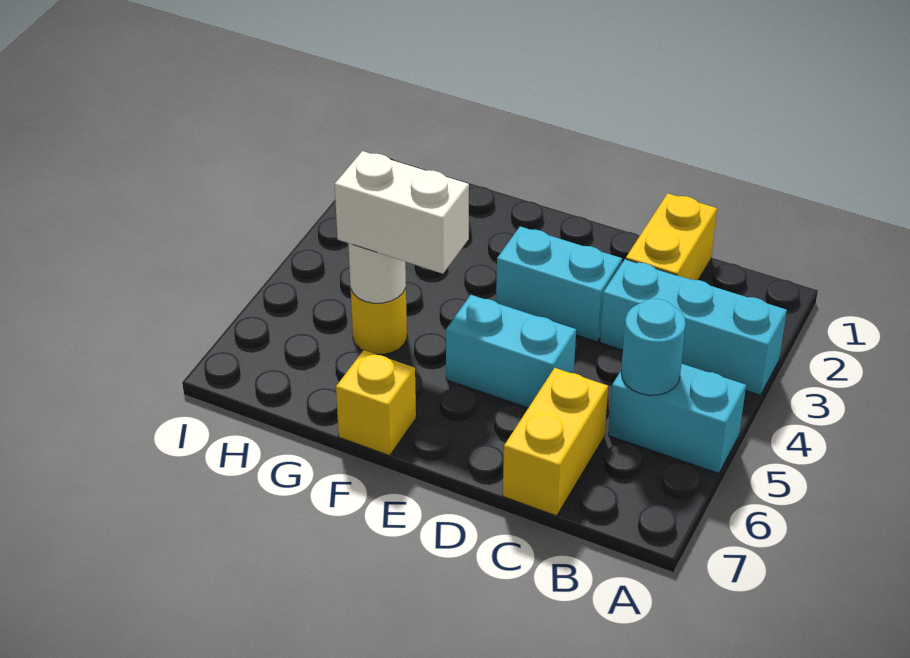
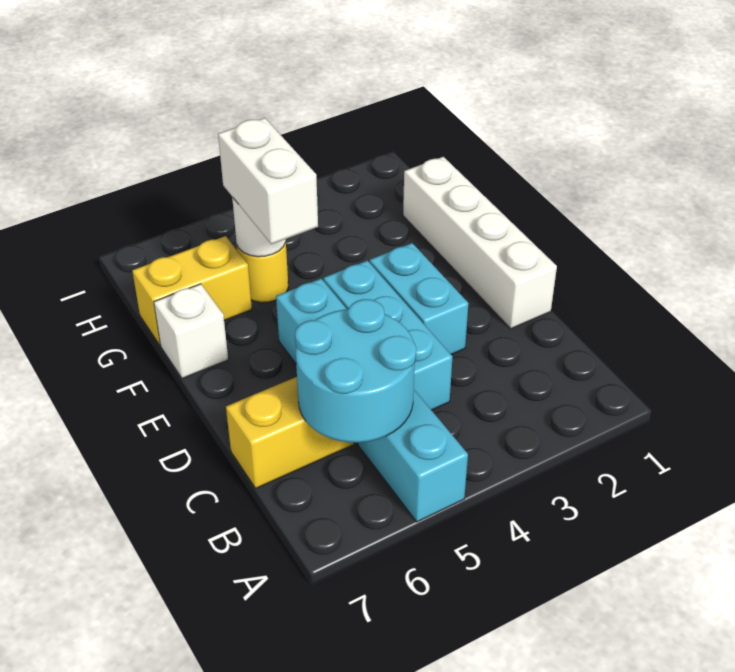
cyan brick A3:C3 level 1 -> cyan brick C4:E4 level 1
cyan round brick B5 level 2 -> cyan round brick B5:C6 level 2
yellow brick C1:C2 level 1 -> yellow brick G6:G7 level 1
none -> white brick D1:G1 level 1
yellow brick F7 level 1 -> white brick F7 level 1

